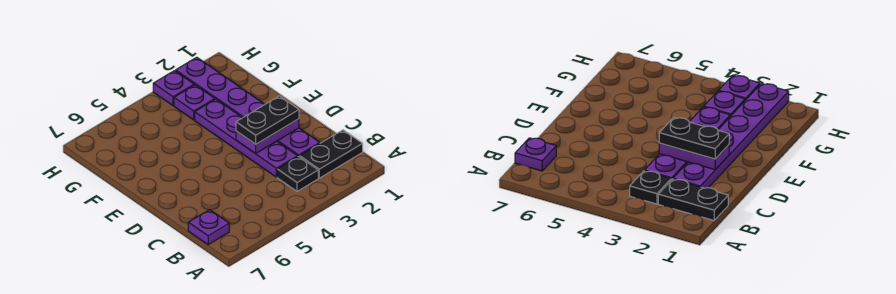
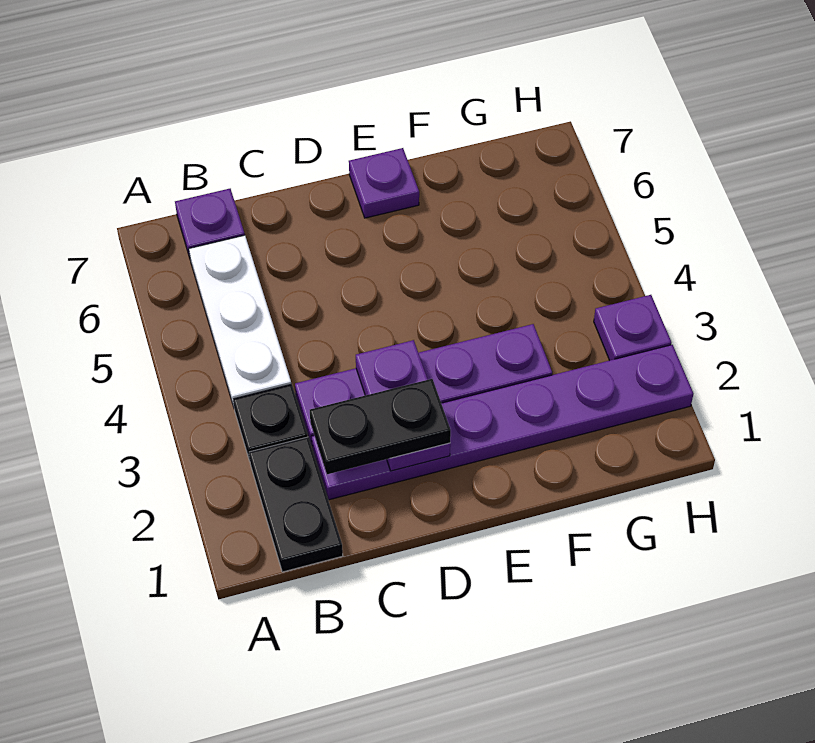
none -> white plate B4:B6 level 1
black plate D2:D3 level 3 -> black plate C2:D2 level 3
purple plate G3 level 1 -> purple plate E7 level 1

